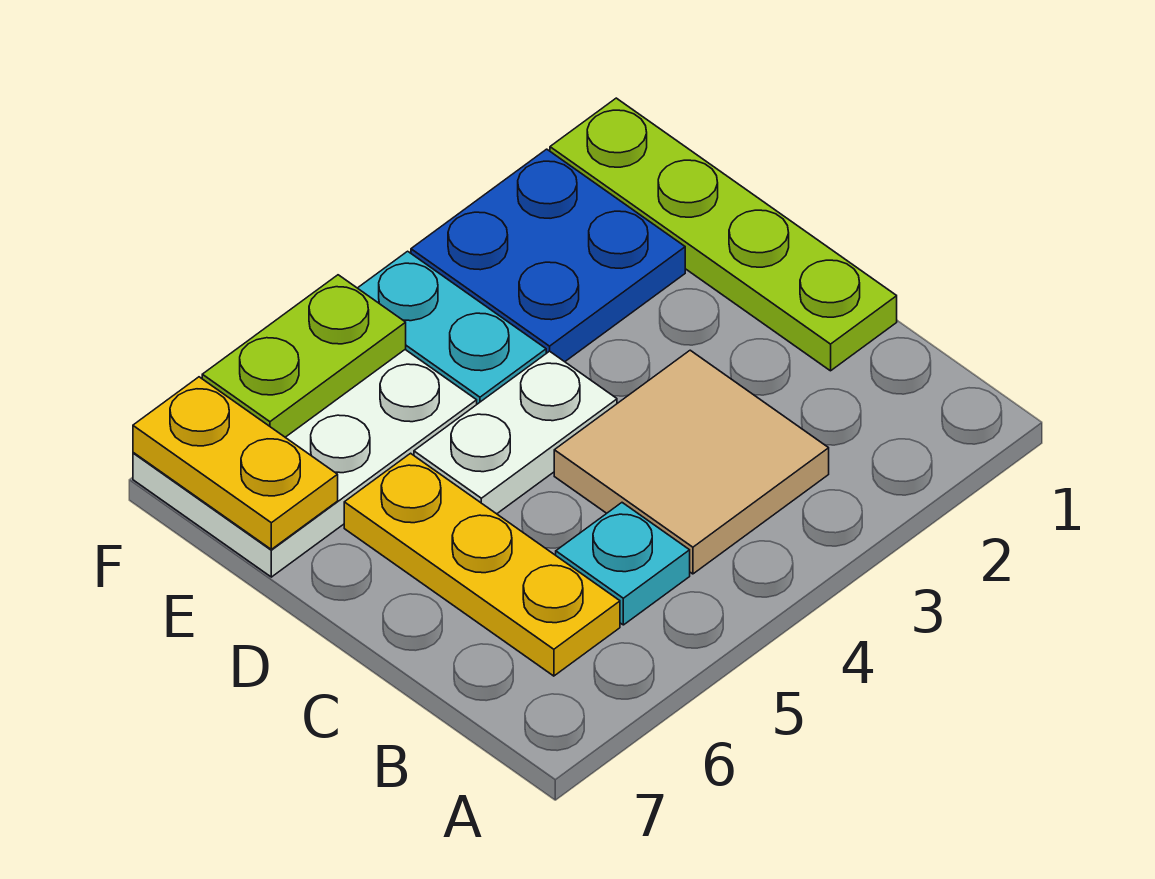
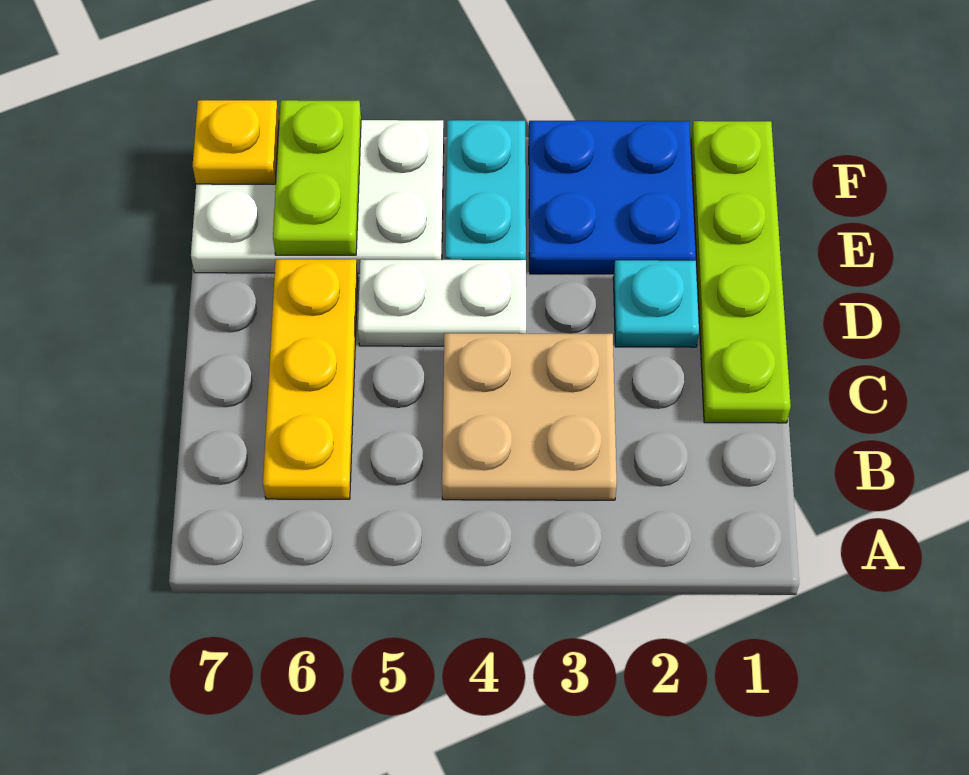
tan tile B3:C4 level 1 -> tan plate B3:C4 level 1
cyan plate B5 level 1 -> cyan plate D2 level 1
yellow plate E7:F7 level 2 -> yellow plate F7 level 2
lime plate F5:F6 level 2 -> lime plate E6:F6 level 2

